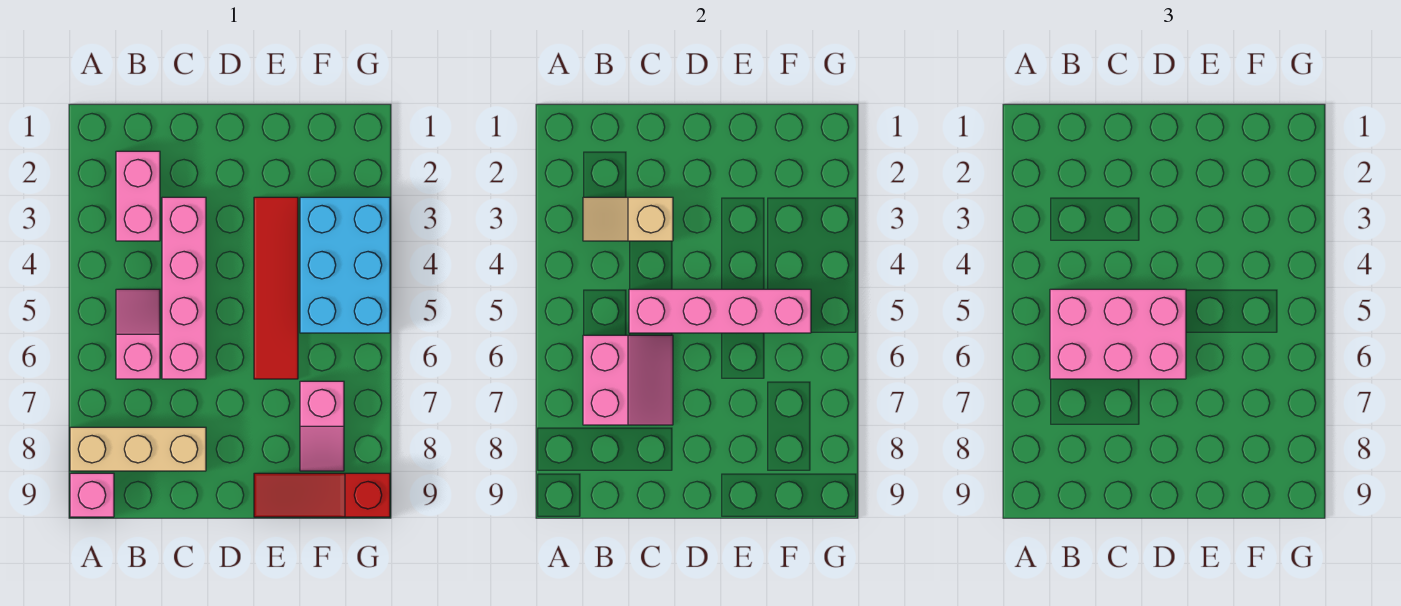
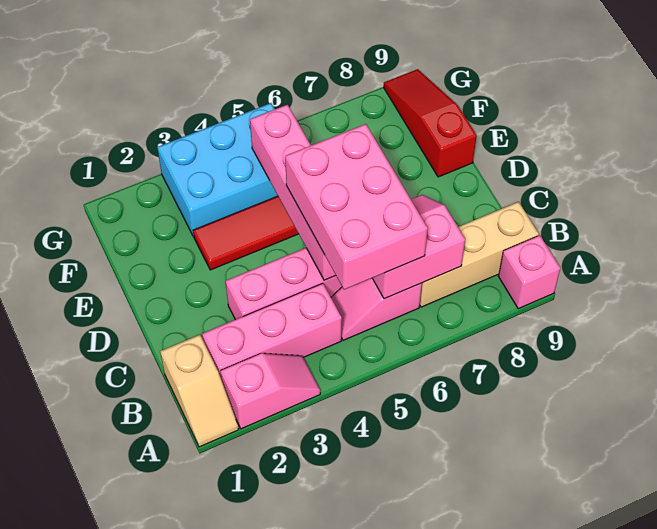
tan brick A8:C8 level 1 -> tan brick B7:B9 level 1
pink brick B2:B3 level 1 -> pink brick B2:B4 level 1
tan slope B3:C3 level 2 top C -> tan slope A1:B1 level 1 top B
red slope E9:G9 level 1 top G -> red slope E9:G9 level 1 top E
pink slope F7:F8 level 1 top 7 -> pink slope A2:A3 level 1 top 2

